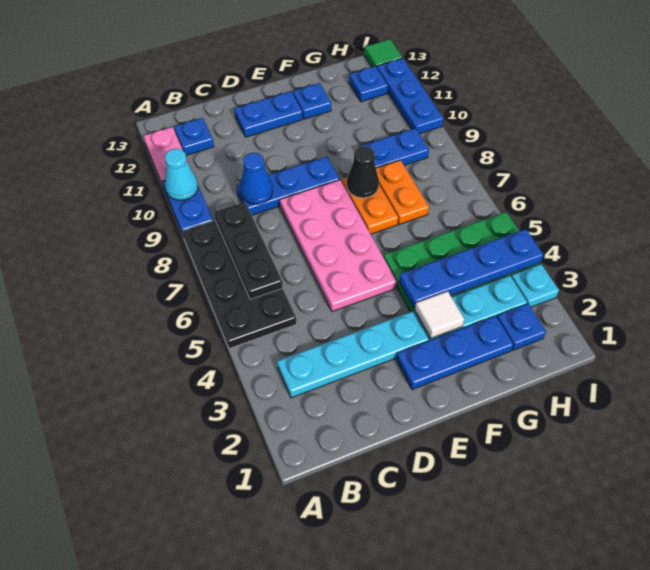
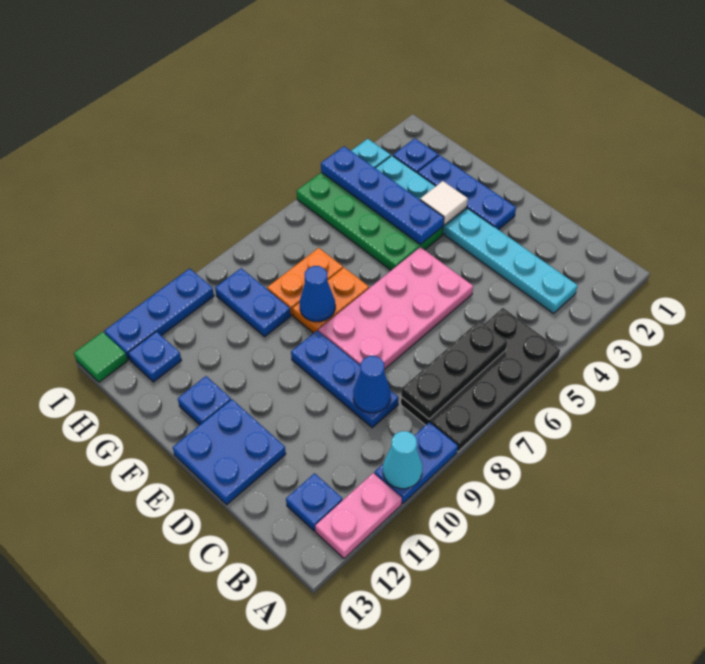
blue plate D12:E12 level 1 -> blue plate D12:E13 level 1
black cone F8 level 2 -> blue cone F8 level 2

